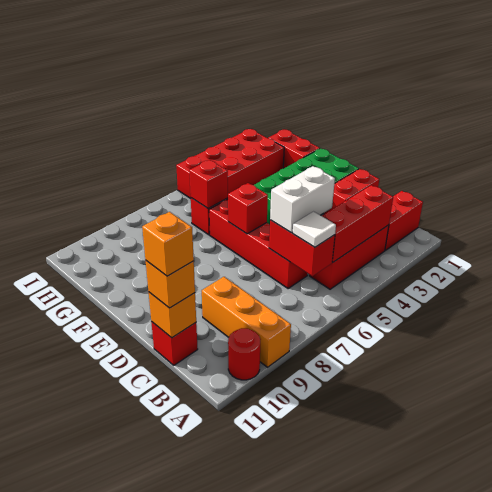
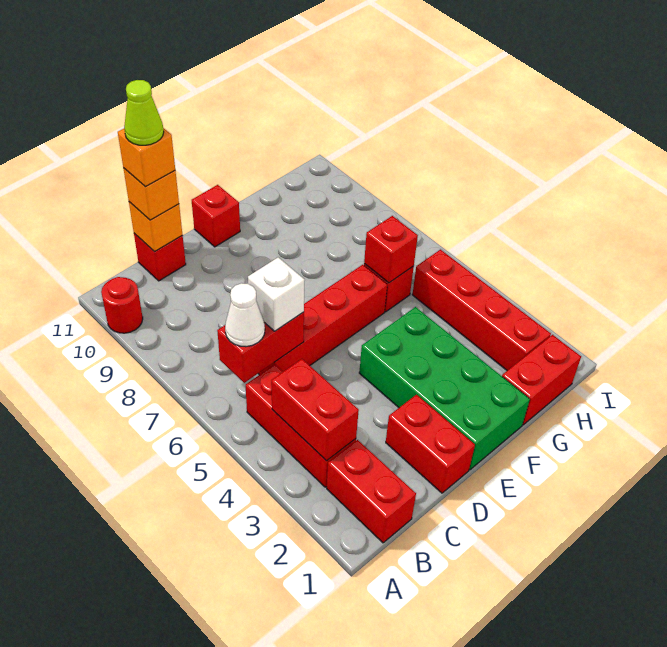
orange brick A9:C9 level 1 -> none
red brick B3:B5 level 2 -> red brick B3:B4 level 2
white tile B6 level 3 -> white cone B6 level 3
white brick C5:C6 level 3 -> white brick C6 level 3
none -> lime cone C11 level 5
red brick E6 level 2 -> red brick E11 level 1
red brick H2:I5 level 1 -> red brick H2:H5 level 1

